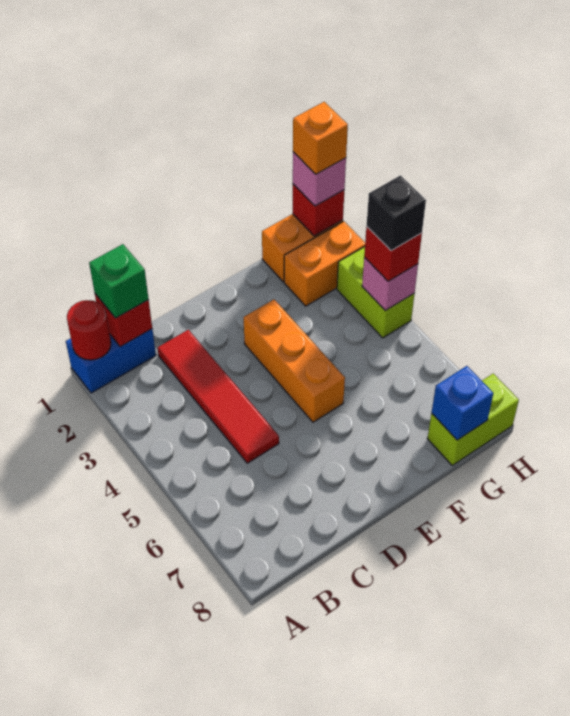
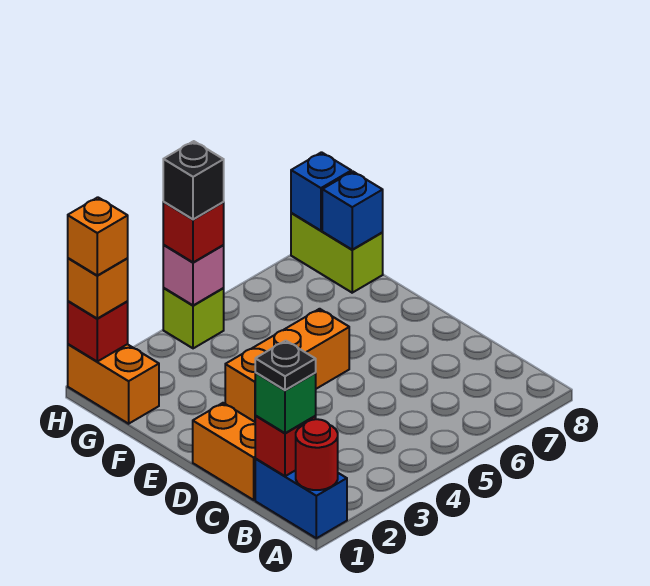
none -> black plate B1 level 4
red tile C2:C5 level 1 -> none
orange brick G2:H2 level 1 -> orange brick C1:D1 level 1
pink brick H1 level 3 -> orange brick H1 level 3
lime brick H3:H4 level 1 -> lime brick H4 level 1
none -> blue brick H8 level 2

